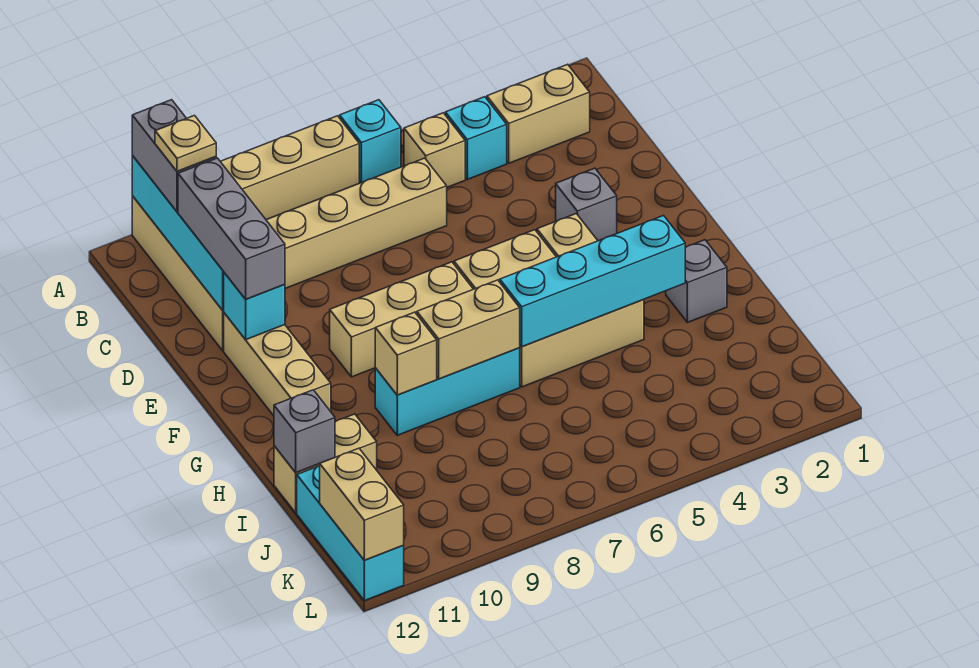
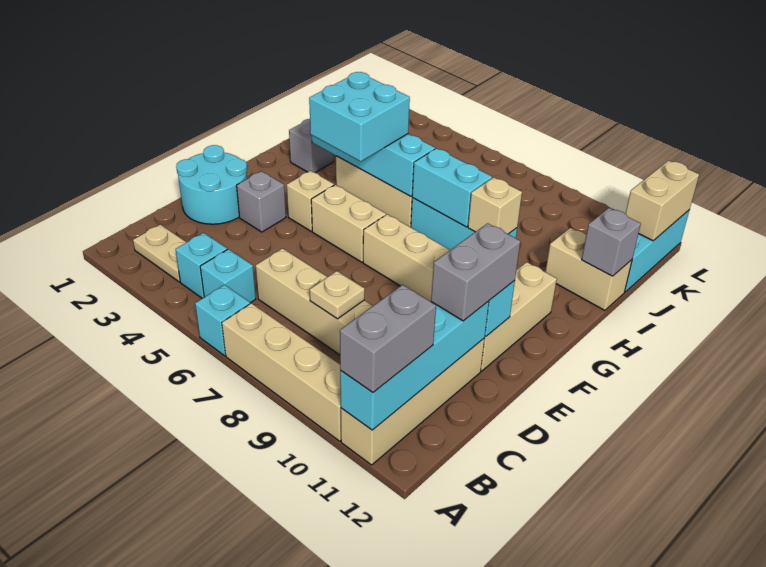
tan brick B2:B3 level 1 -> tan plate B2:B3 level 1
tan brick B5 level 1 -> cyan brick B5 level 1
tan plate B11 level 4 -> tan plate C8 level 2
grey brick C11:E11 level 3 -> grey brick D11:E11 level 3
none -> cyan round brick D1:E2 level 1
none -> cyan brick G4:H5 level 3
tan brick H7:H8 level 2 -> cyan brick H7:H8 level 2

